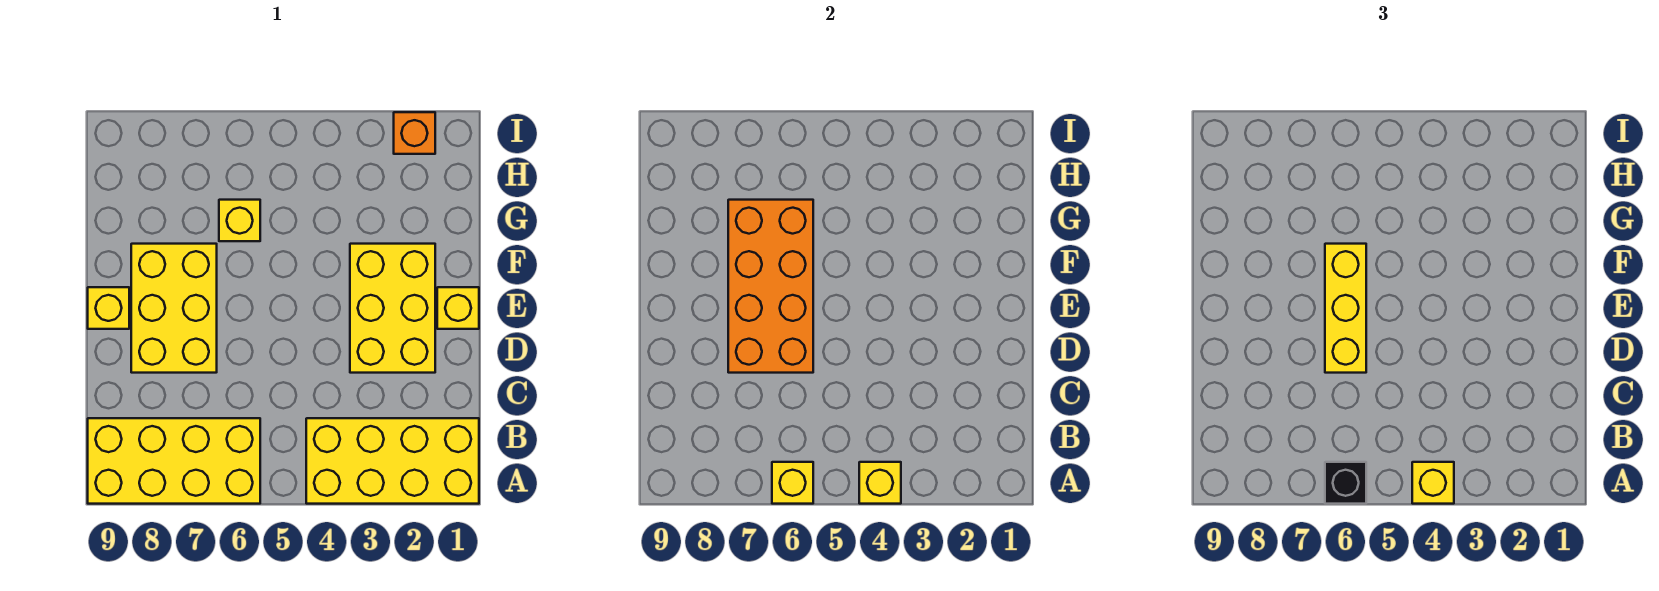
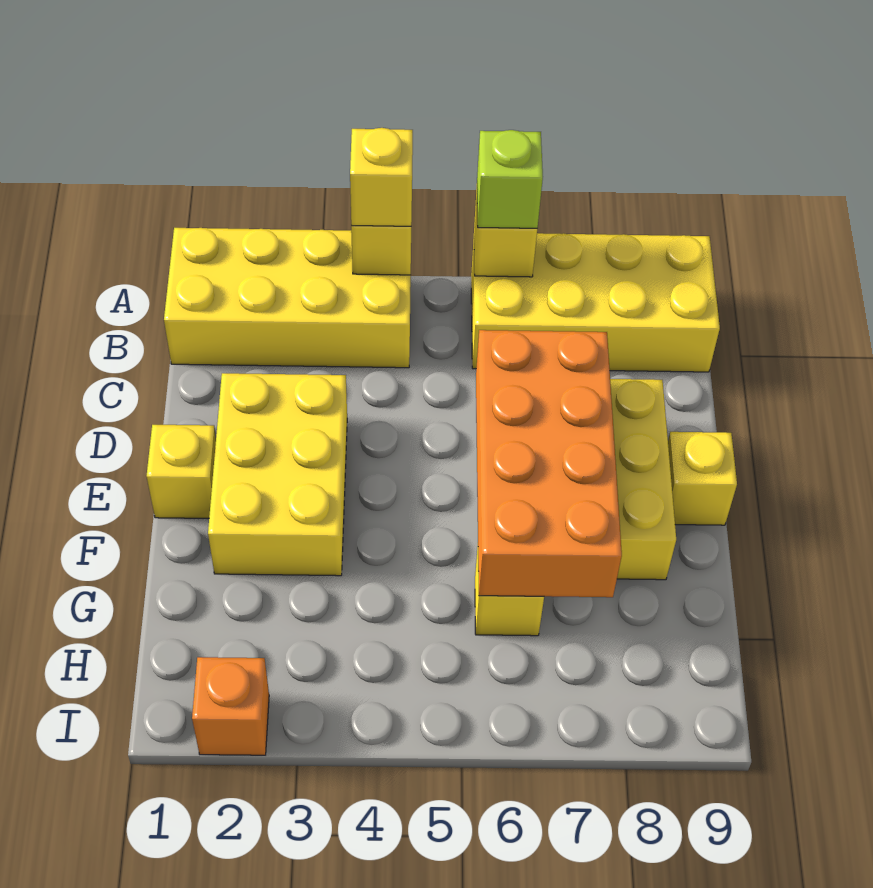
black brick A6 level 3 -> lime brick A6 level 3
yellow brick D6:F6 level 3 -> none

